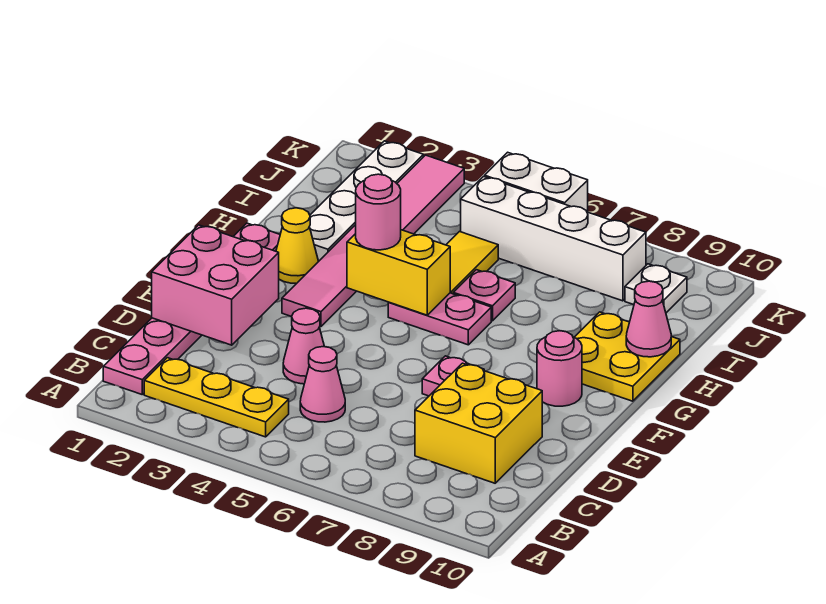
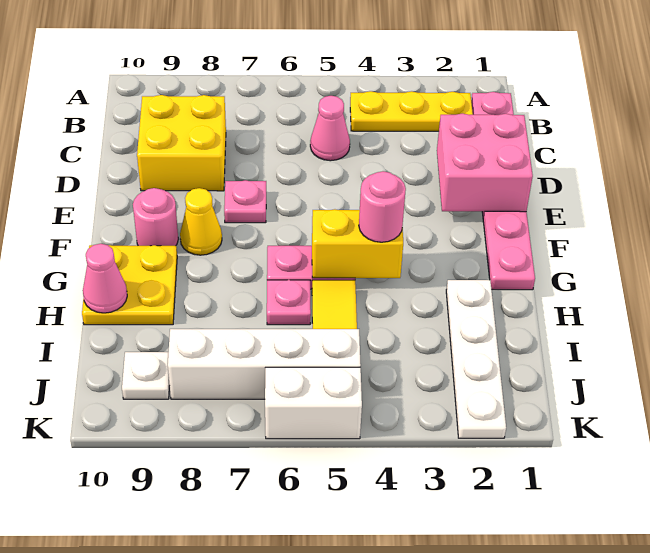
pink cone D4 level 1 -> none
pink tile F3:K3 level 1 -> none
yellow cone G2 level 1 -> yellow cone F8 level 1

